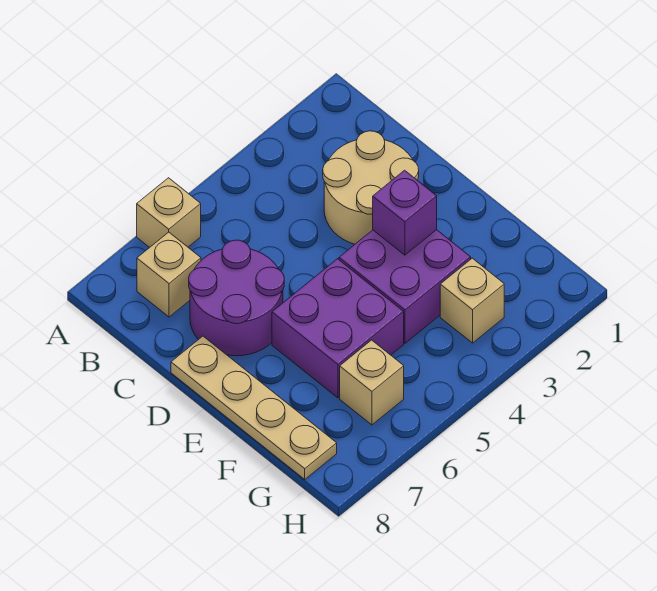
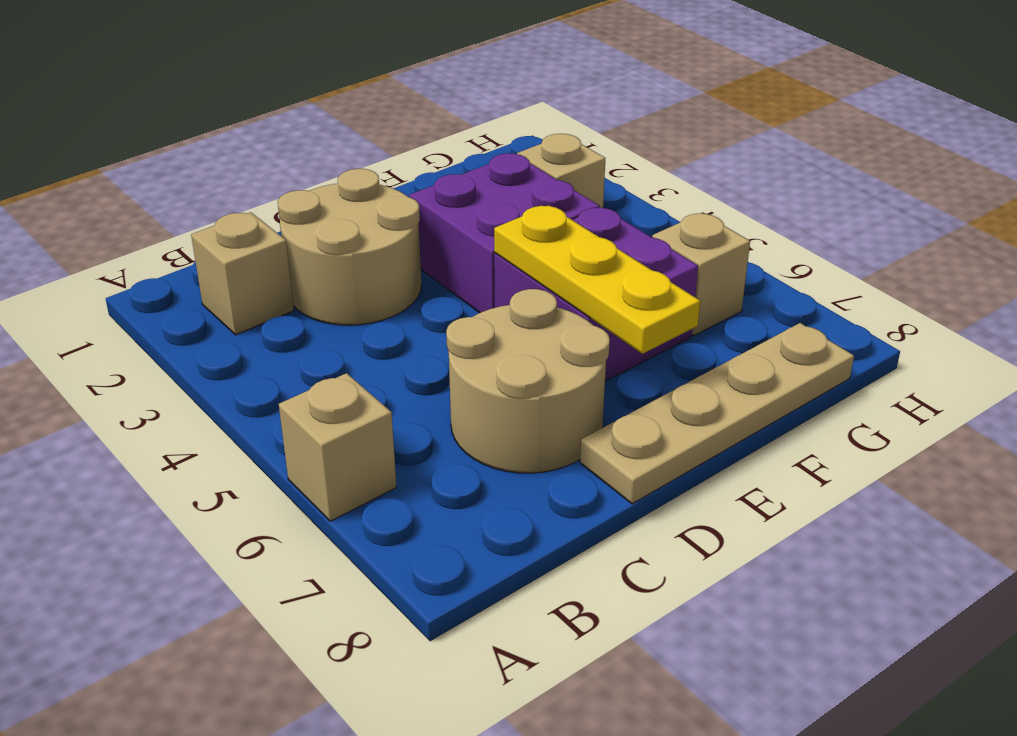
tan brick B7 level 1 -> tan brick B2 level 1
purple round brick C6:D7 level 1 -> tan round brick C6:D7 level 1
purple brick E3 level 2 -> none
none -> yellow plate E5:E7 level 2

